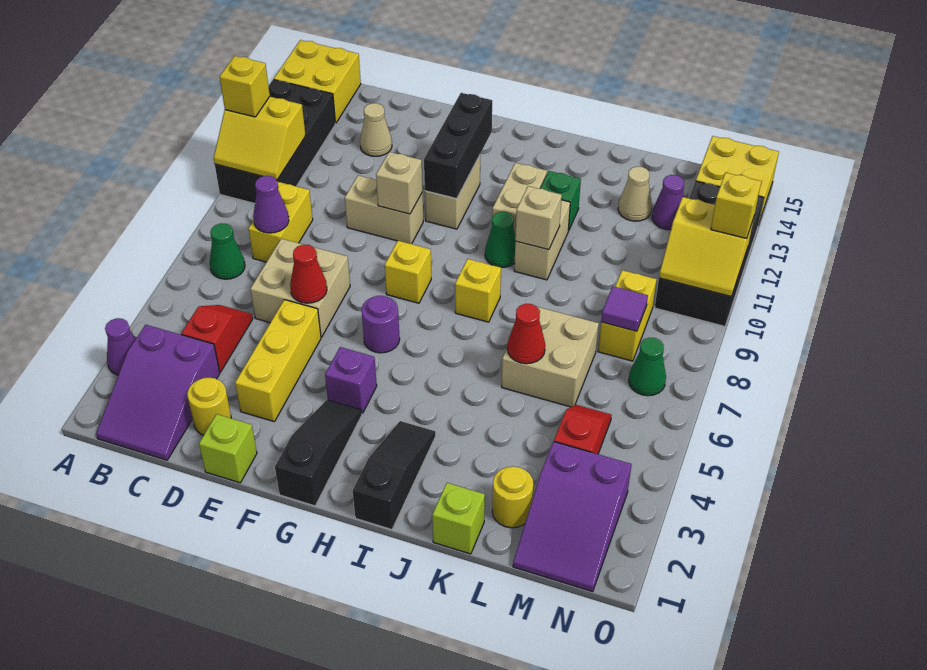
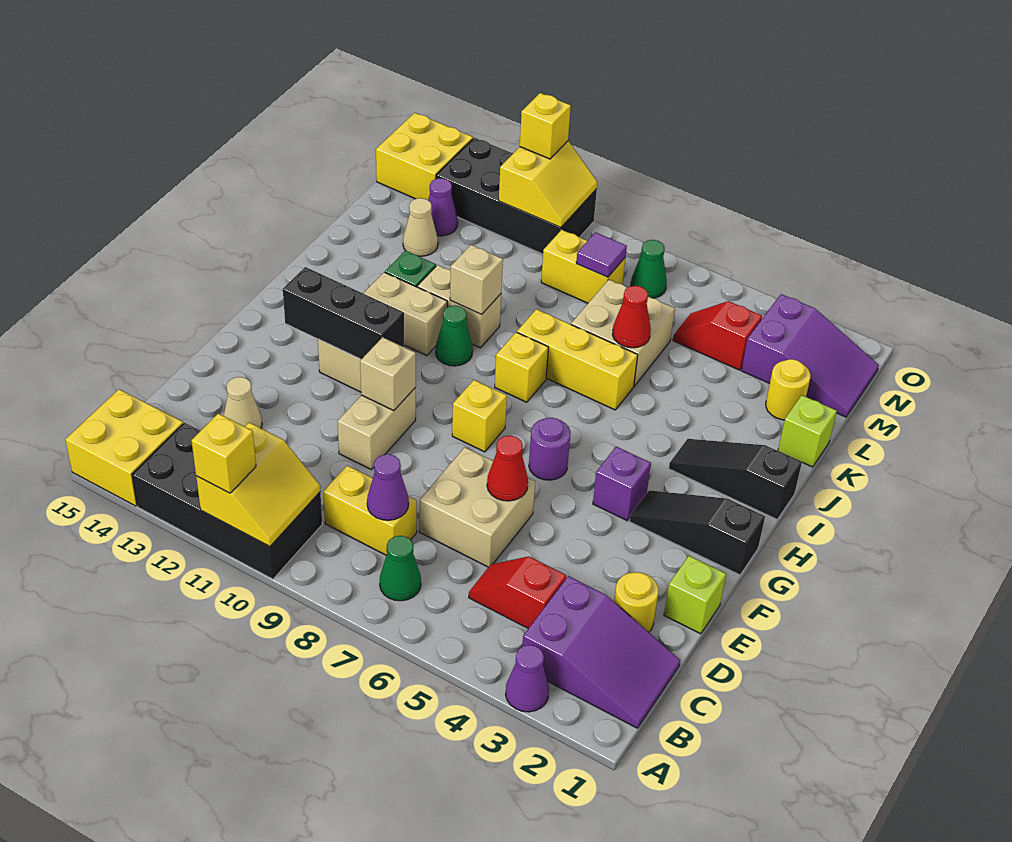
yellow brick E3:E5 level 1 -> yellow brick J6:J8 level 1

